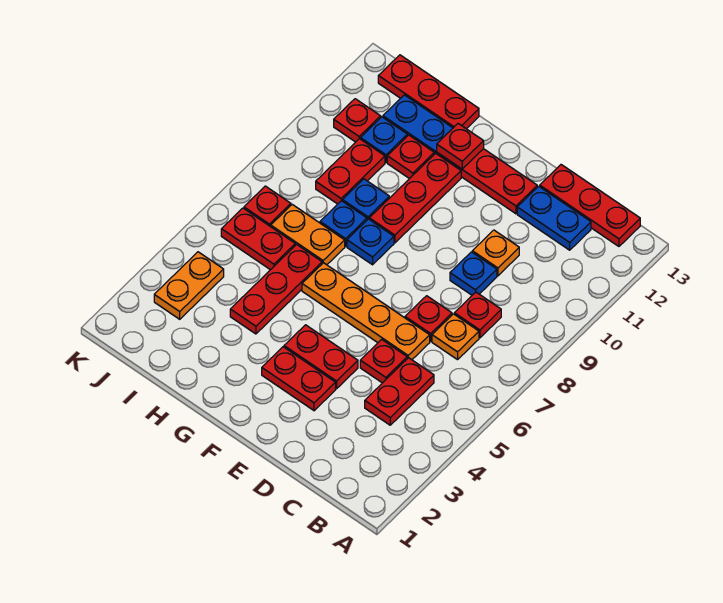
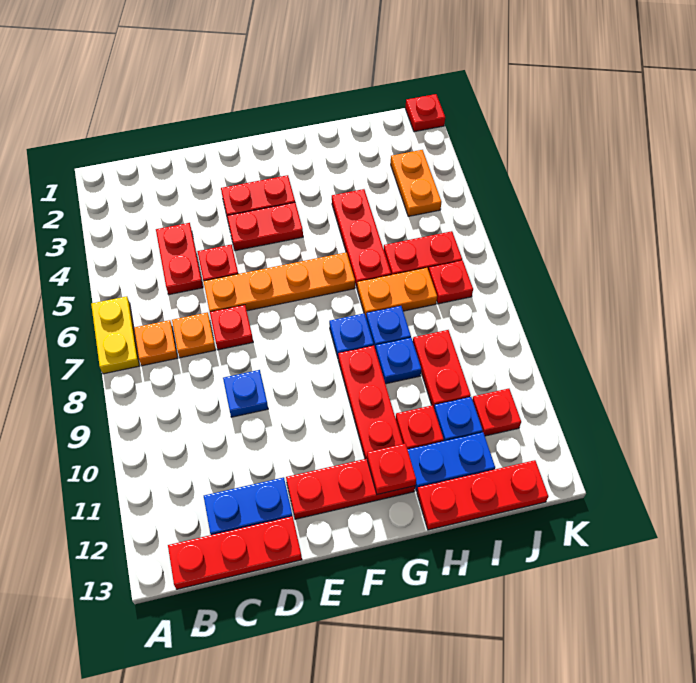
none -> yellow plate A6:A7 level 1
red plate C8 level 1 -> red plate K1 level 1
orange plate D10 level 1 -> orange plate B7 level 1

